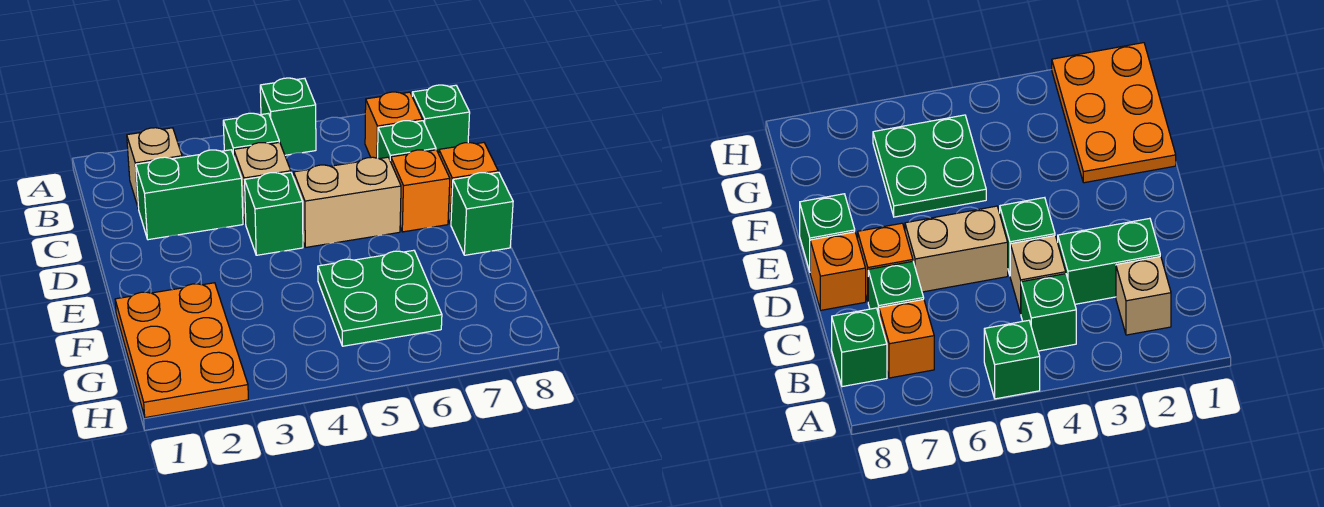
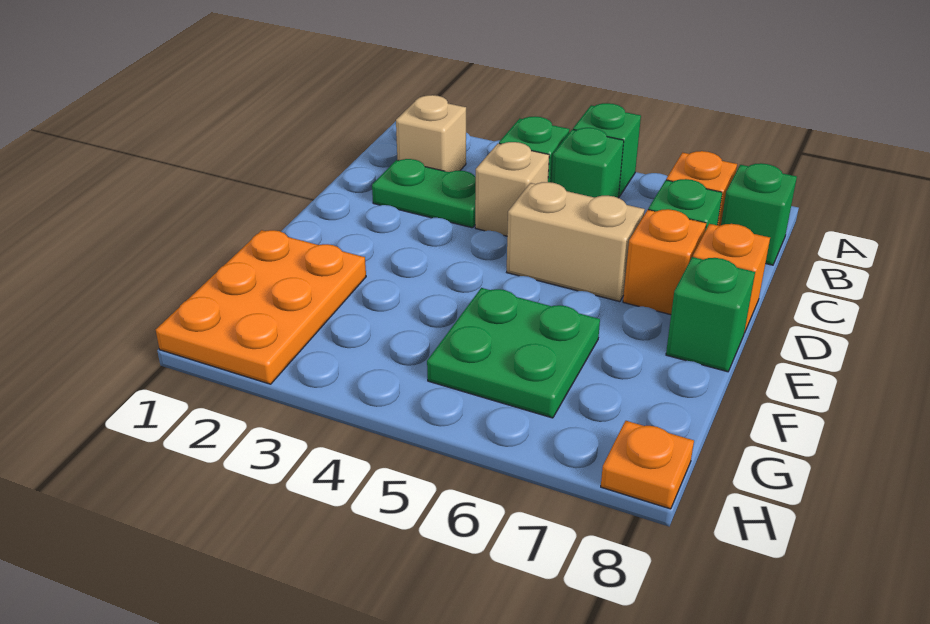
green brick C2:C3 level 1 -> green plate C2:C3 level 1
green brick D4 level 1 -> green brick B5 level 1
none -> orange plate H8 level 1

